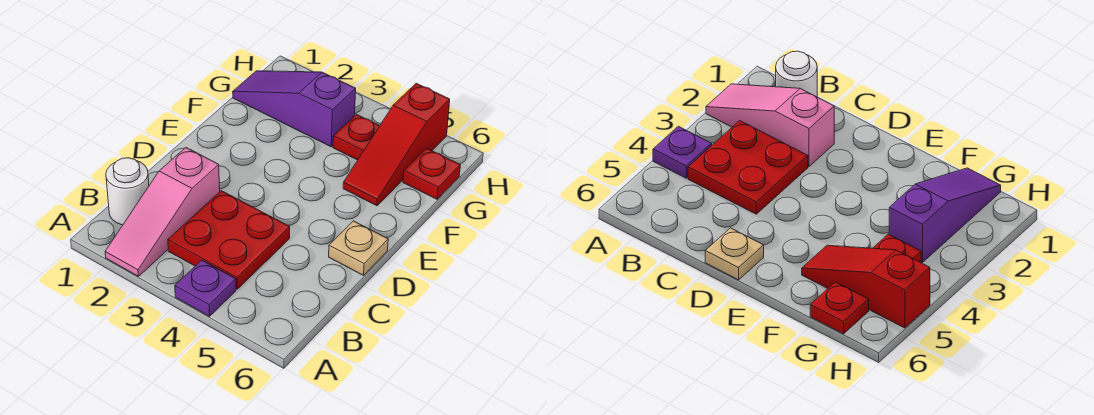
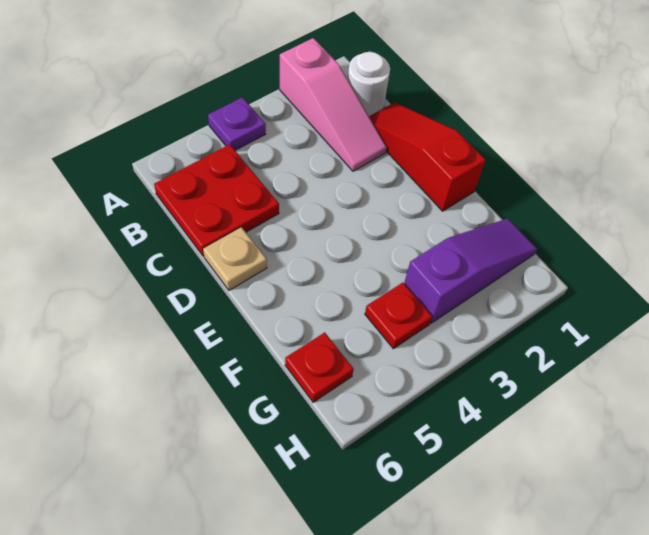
pink slope A2:C2 level 1 top C -> pink slope A2:C2 level 1 top A
red plate B3:C4 level 1 -> red plate B5:C6 level 1
red slope F5:H5 level 1 top H -> red slope C1:E1 level 1 top E

